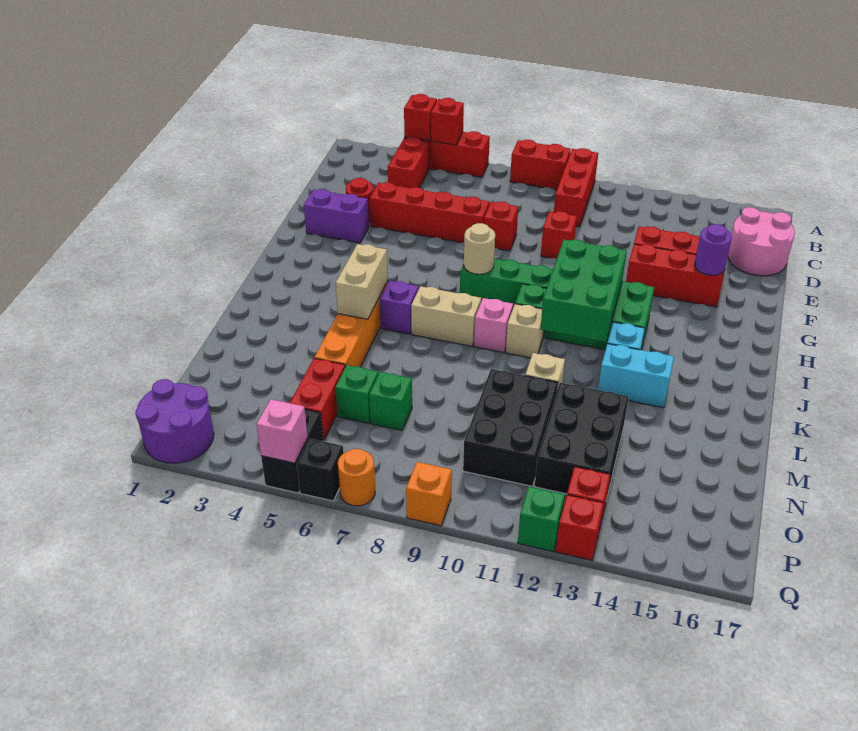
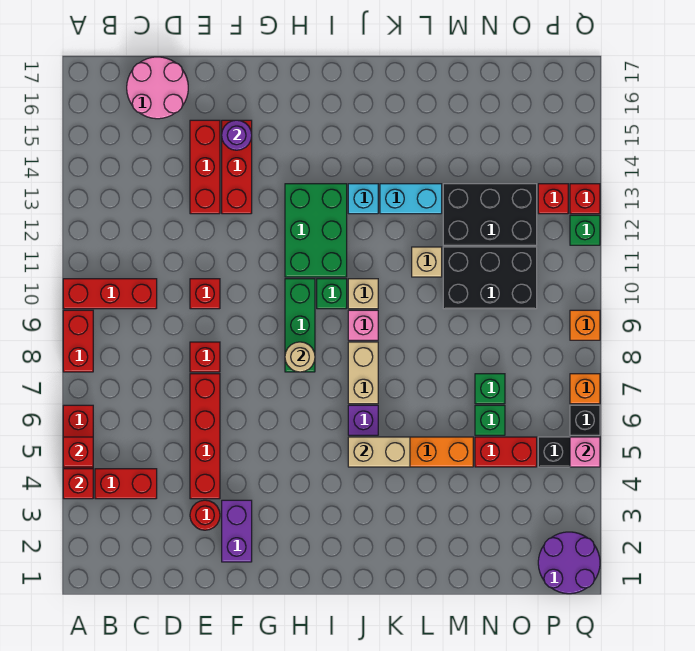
green brick H11:J12 level 2 -> none
cyan brick K13:K14 level 1 -> cyan brick K13:L13 level 1
orange round brick Q7 level 1 -> orange brick Q7 level 1

